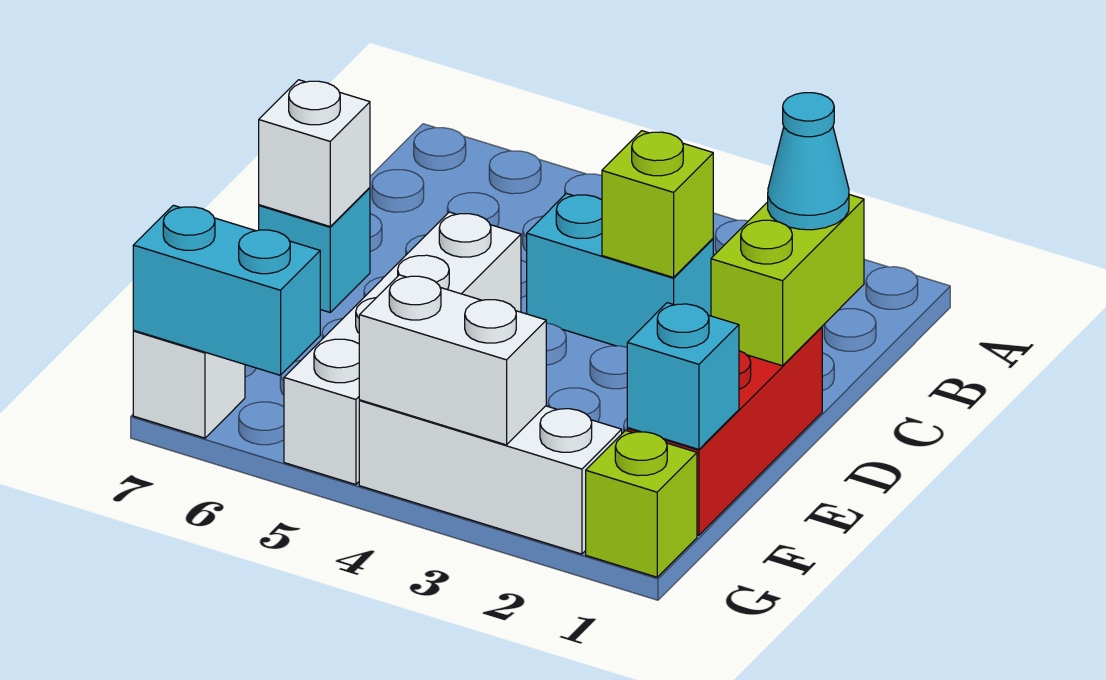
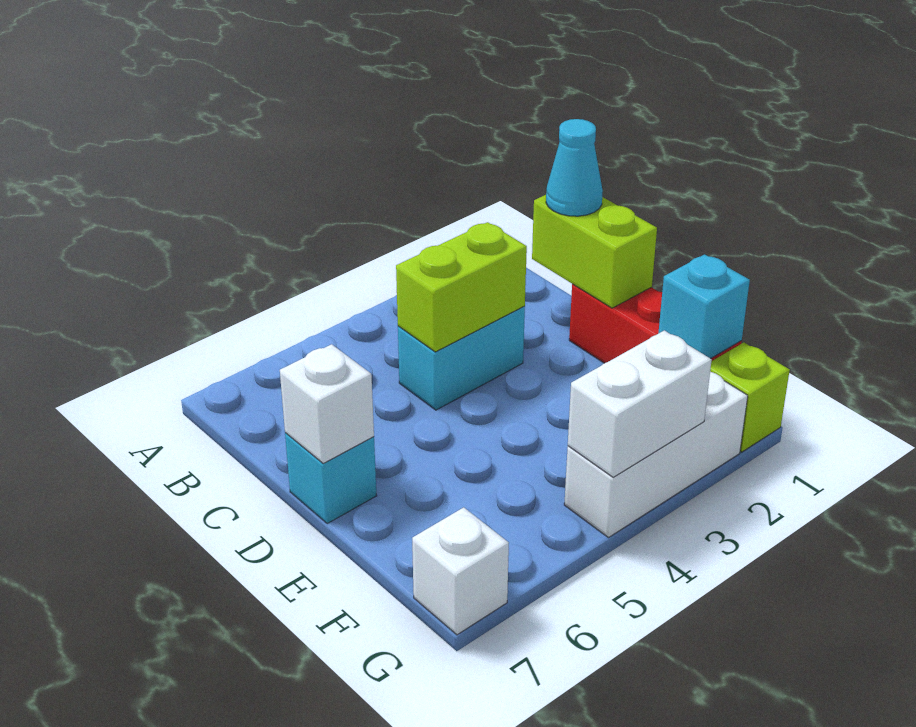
lime brick C3 level 2 -> lime brick C3:C4 level 2
white brick D5:G5 level 1 -> none
cyan brick G6:G7 level 2 -> none

